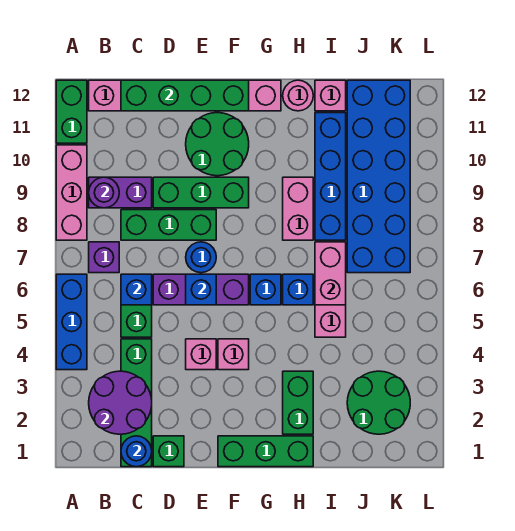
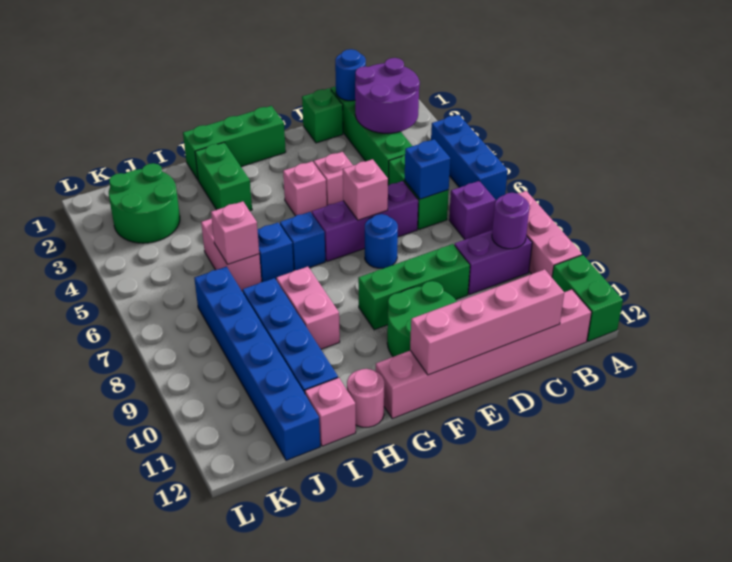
green brick C8:E8 level 1 -> none
green brick C12:F12 level 2 -> pink brick C12:F12 level 2
blue brick E6 level 2 -> pink brick E6 level 2
pink brick I6:I7 level 2 -> pink brick I6 level 2
blue brick J7:K12 level 1 -> blue brick J7:J12 level 1

